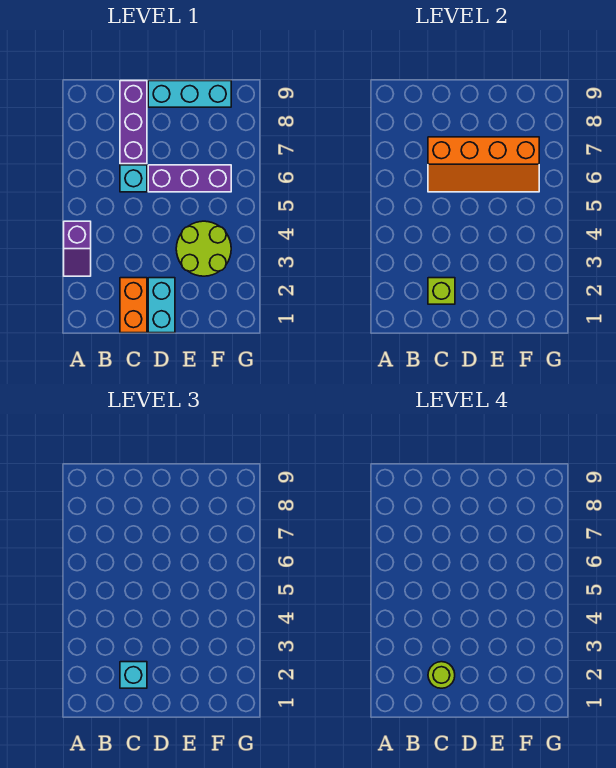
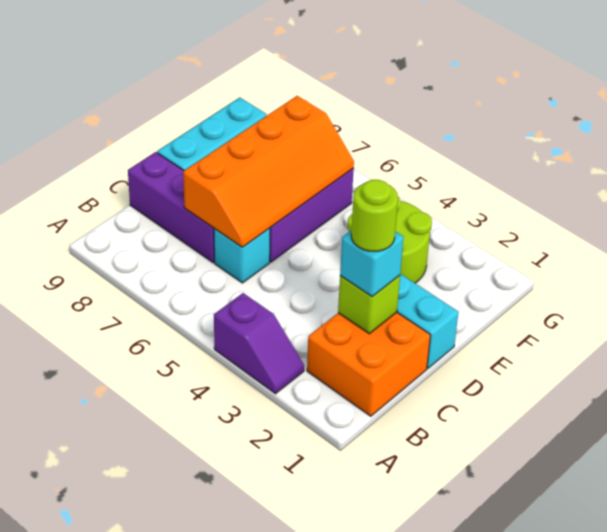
orange brick C1:C2 level 1 -> orange brick B1:C2 level 1

